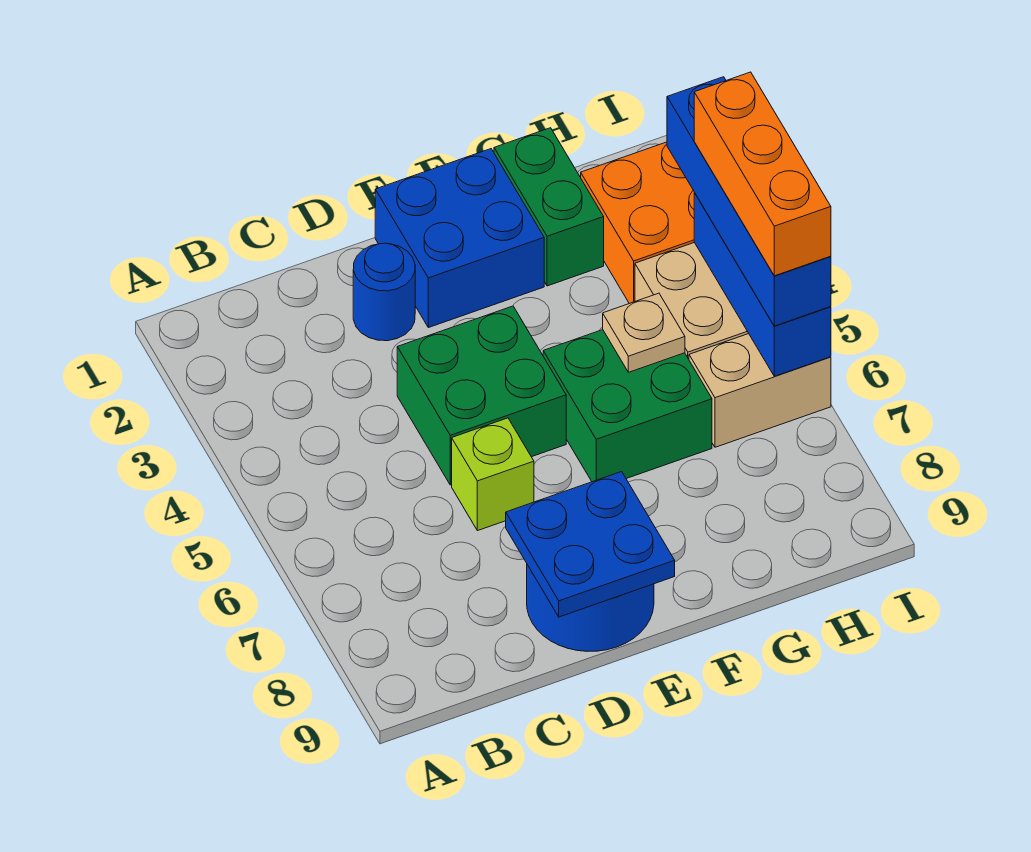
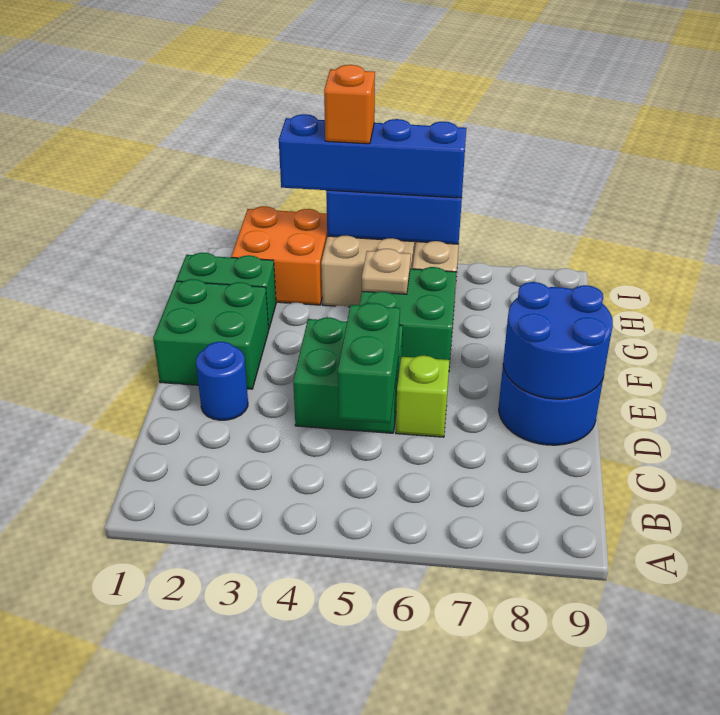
none -> green brick C5:D5 level 2
blue plate D8:E9 level 2 -> blue round brick D8:E9 level 2
blue brick E1:F2 level 1 -> green brick E1:F2 level 1
orange brick I4:I6 level 4 -> orange brick I4 level 4

